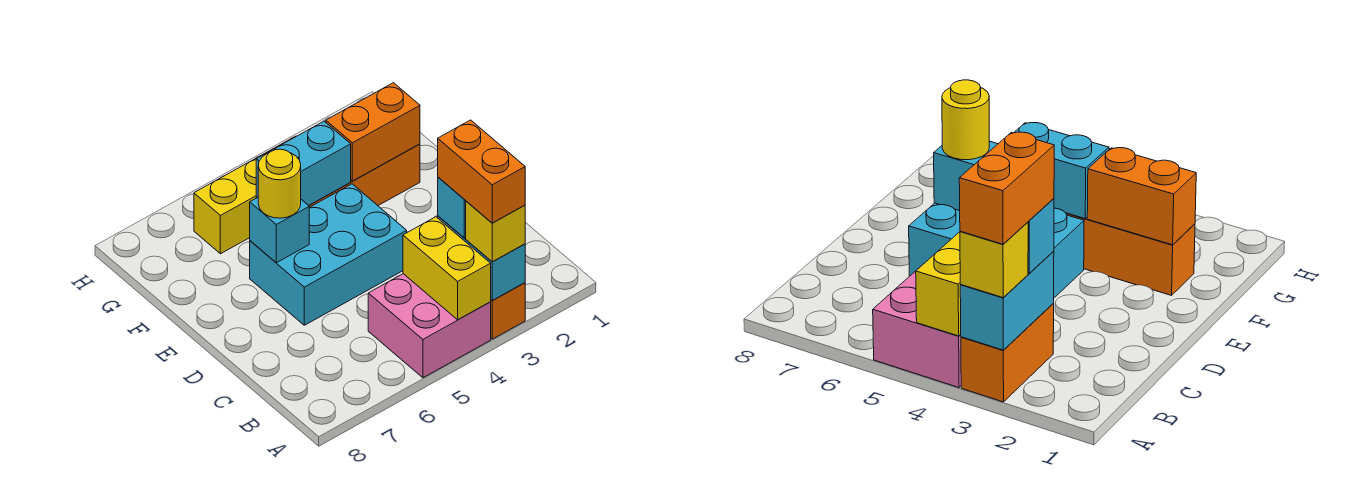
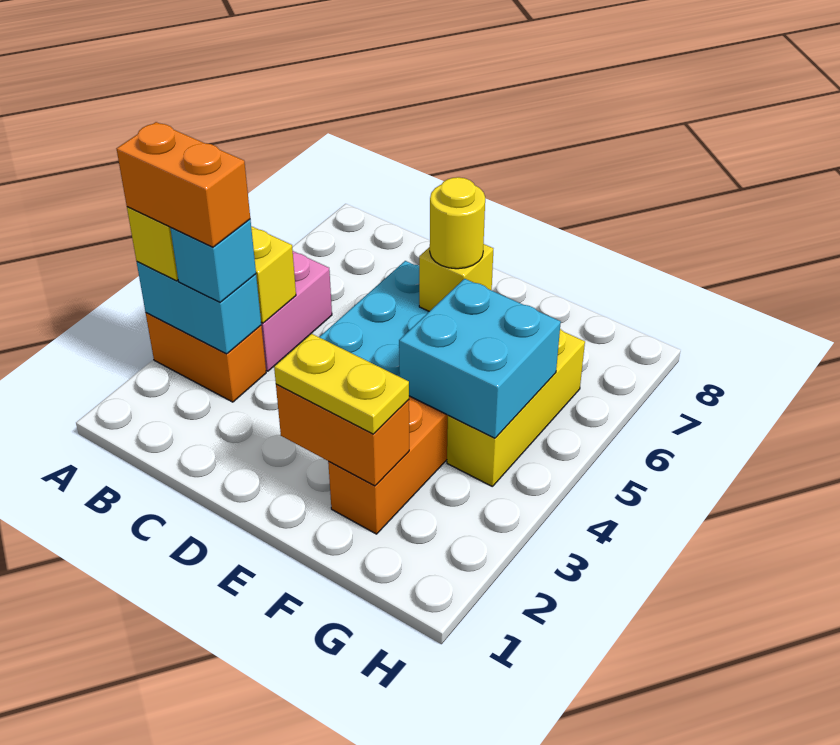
none -> yellow plate E2:F2 level 3
cyan brick E6 level 2 -> yellow brick E6 level 2
orange brick F2:F3 level 2 -> orange brick E2:F2 level 2
cyan brick F4:F5 level 2 -> cyan brick F4:G5 level 2

